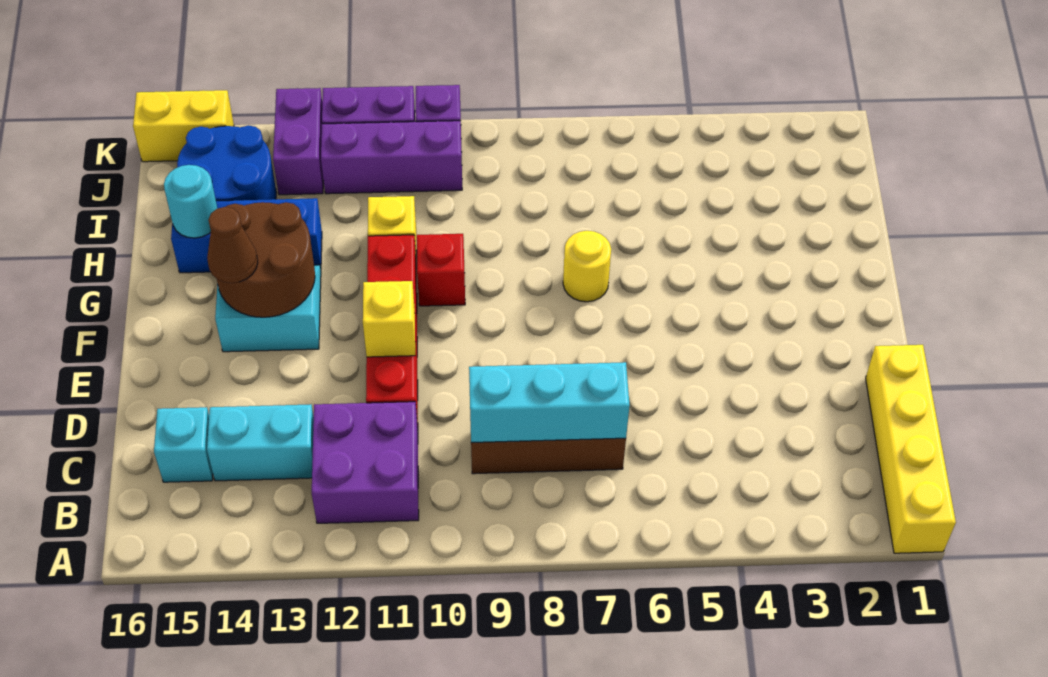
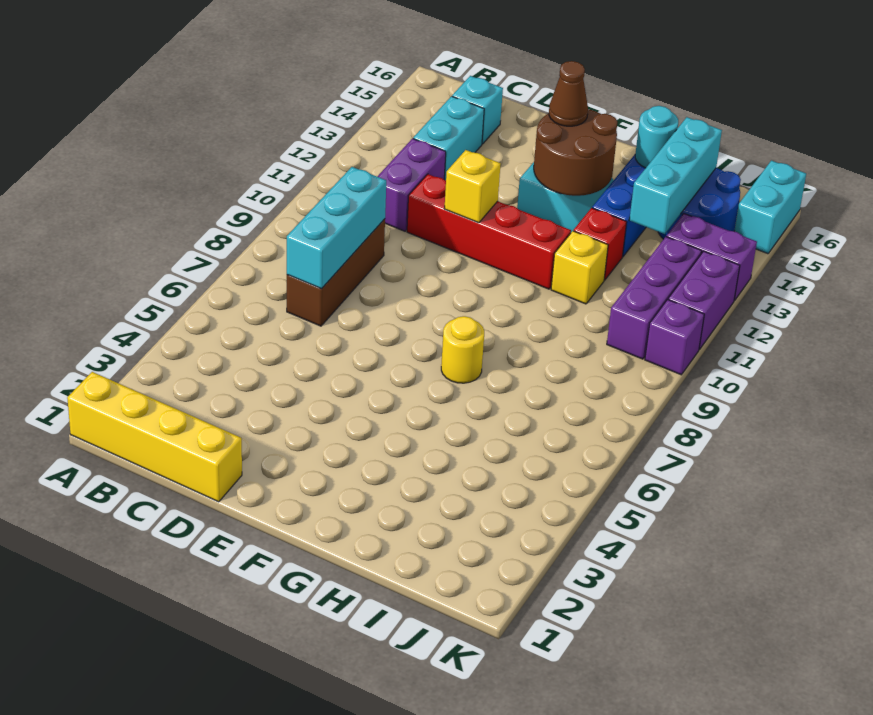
purple brick B11:C12 level 1 -> purple brick C11:C12 level 1
red brick G10 level 1 -> red brick H12 level 1
none -> cyan brick I13:I15 level 2
yellow brick K15:K16 level 1 -> cyan brick K15:K16 level 1

